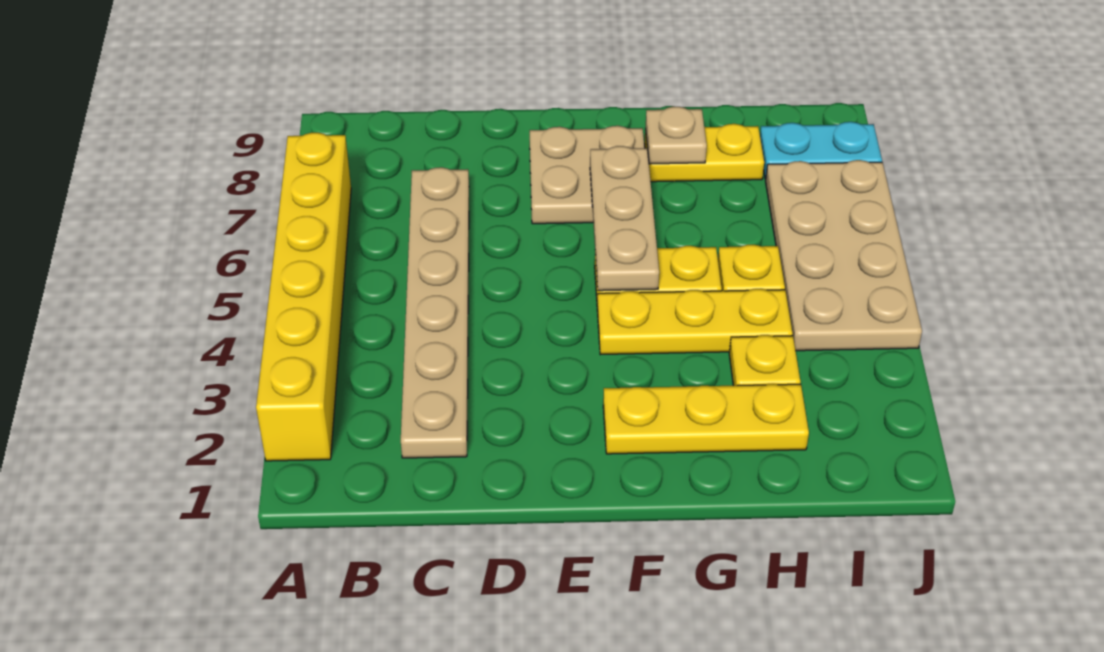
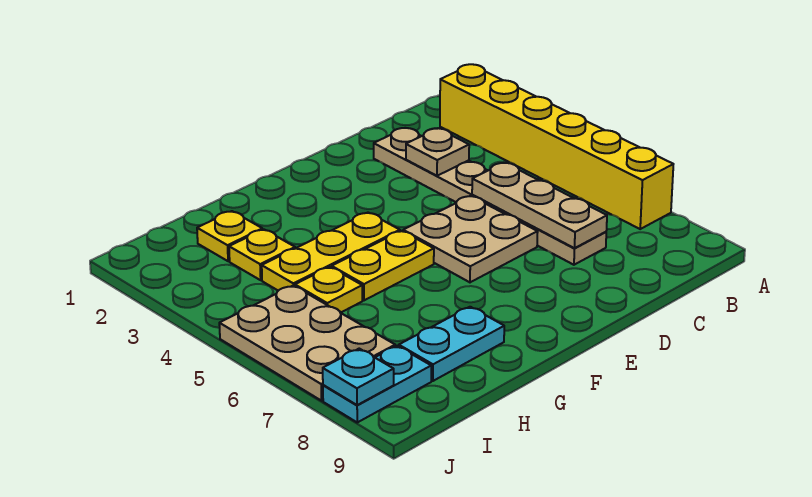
tan plate E7:F8 level 1 -> tan plate D5:E6 level 1
yellow plate F2:H2 level 1 -> yellow plate H2 level 1
tan plate F5:F7 level 2 -> tan plate C5:C7 level 2
yellow plate G8:H8 level 1 -> cyan plate G8:H8 level 1
tan plate G8 level 2 -> tan plate C3 level 2
tan plate I4:J7 level 1 -> tan plate I5:J7 level 1
none -> cyan plate J8 level 2

